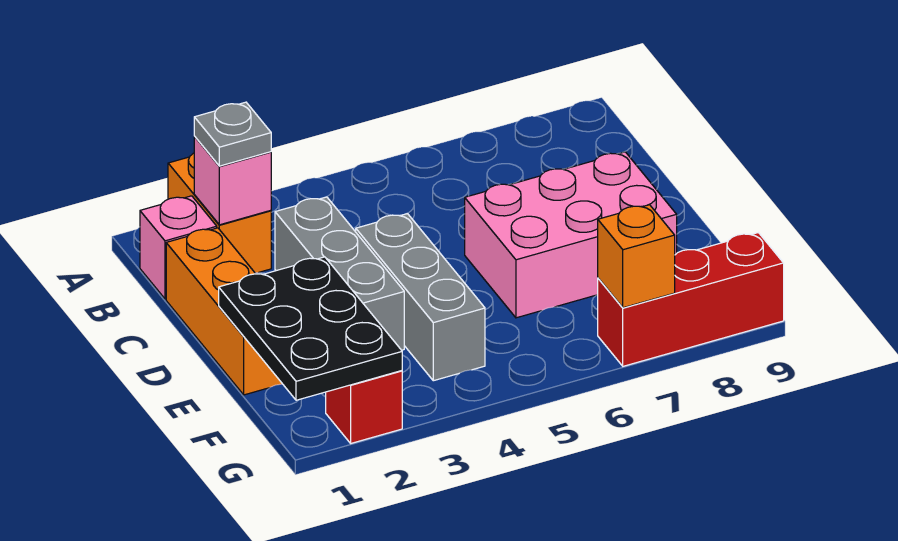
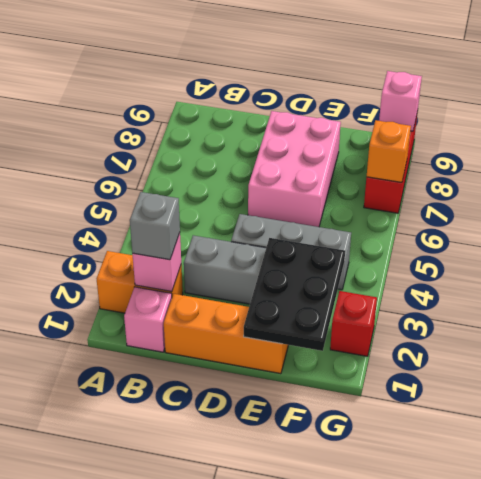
grey plate B2 level 3 -> grey brick B2 level 3
black plate E1:G2 level 2 -> black plate E1:F3 level 2
none -> pink brick G9 level 2

